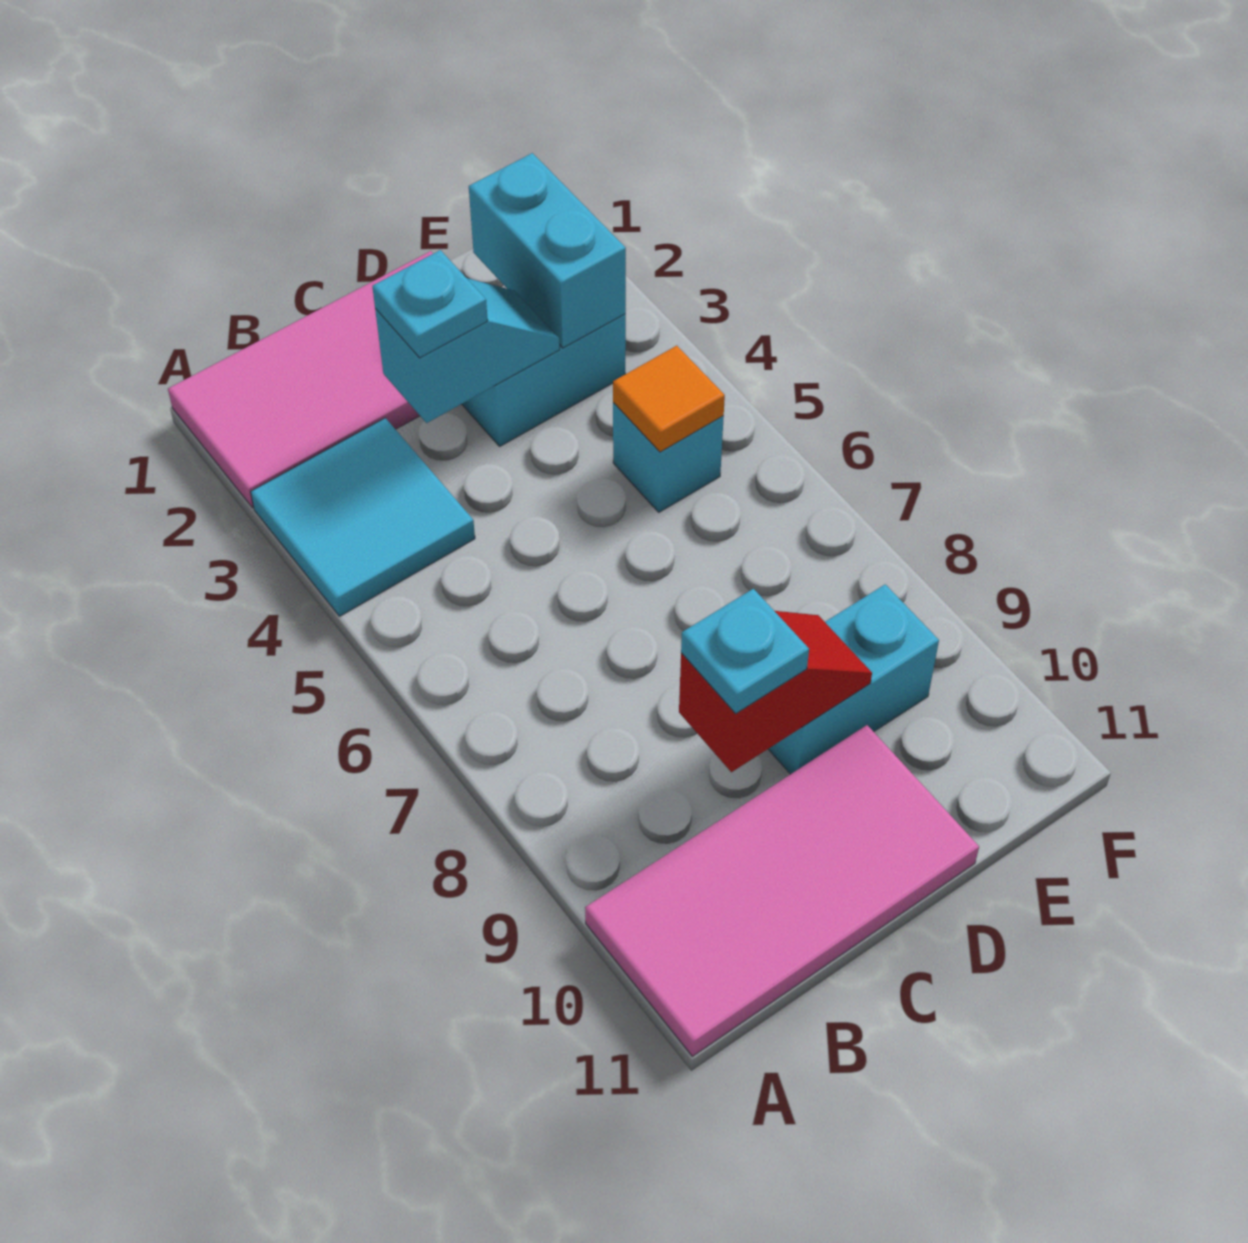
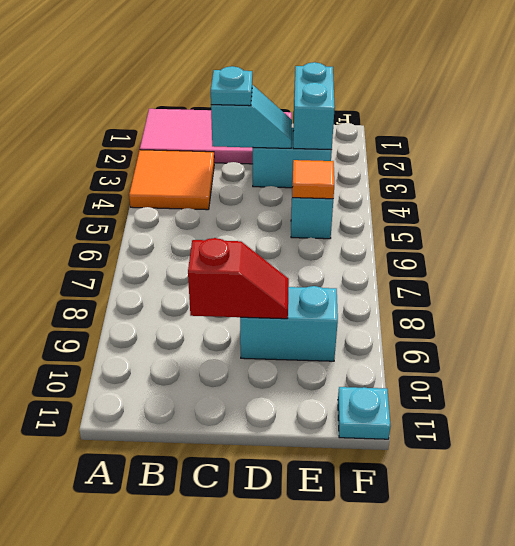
cyan tile A3:B4 level 1 -> orange tile A3:B4 level 1
pink tile A10:D11 level 1 -> none
cyan plate C9 level 3 -> cyan plate F11 level 1

